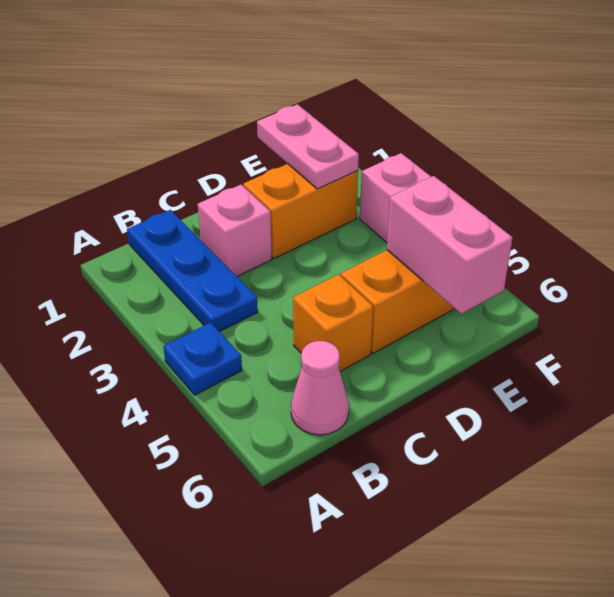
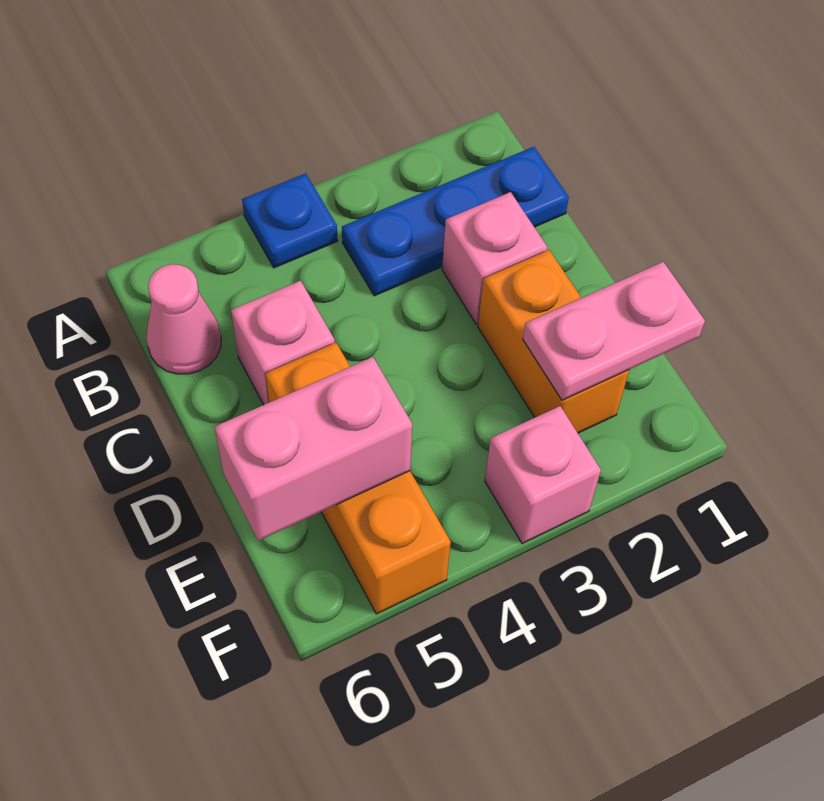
orange brick C5 level 1 -> pink brick C5 level 1

